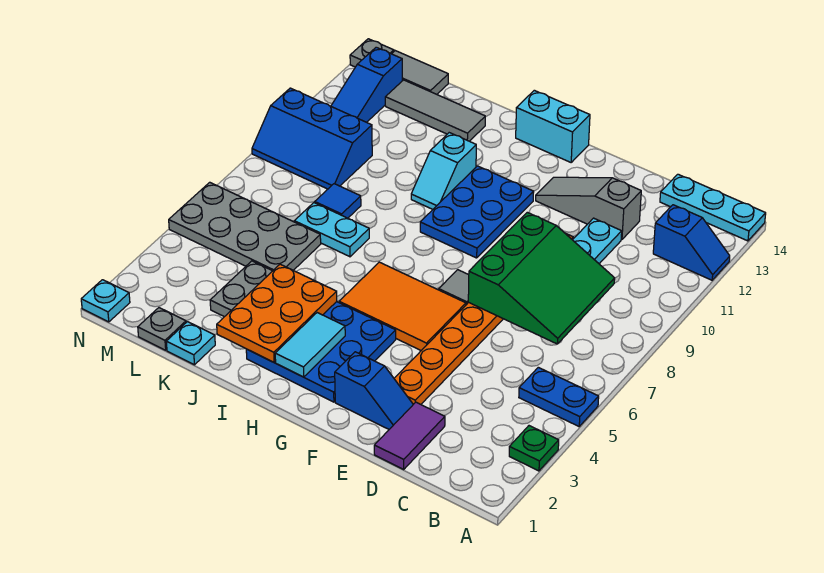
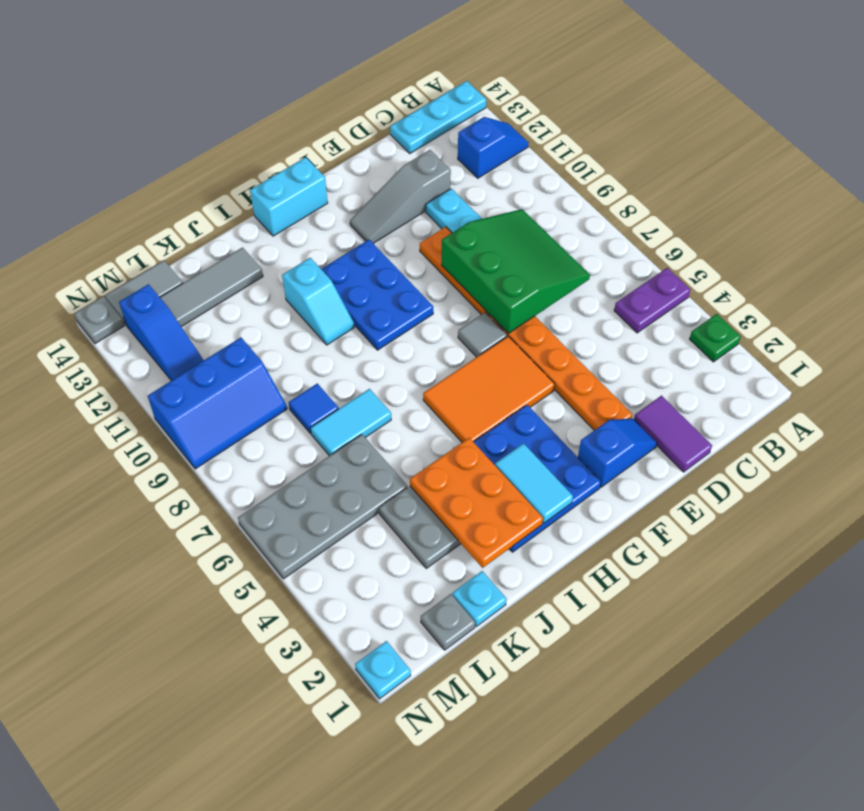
blue plate A5:B5 level 1 -> purple plate A5:B5 level 1
cyan plate J7:K7 level 1 -> cyan tile J7:K7 level 1

